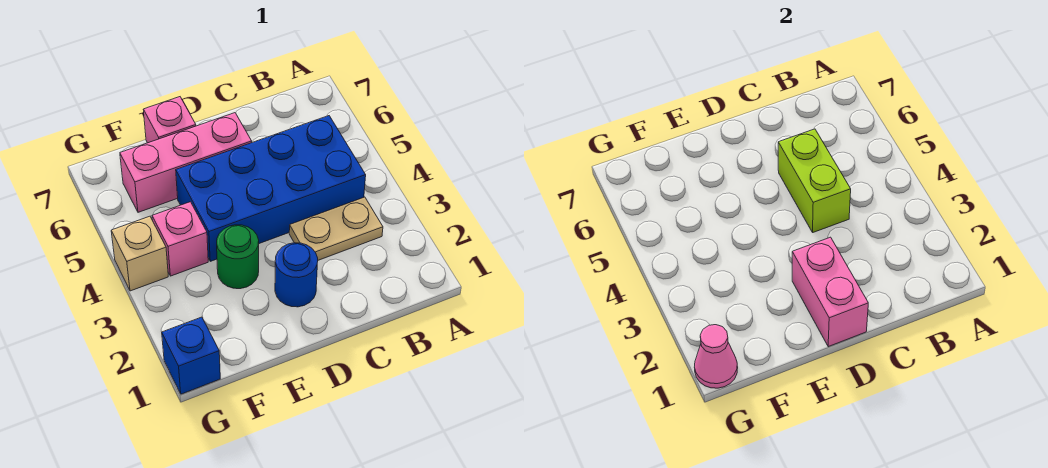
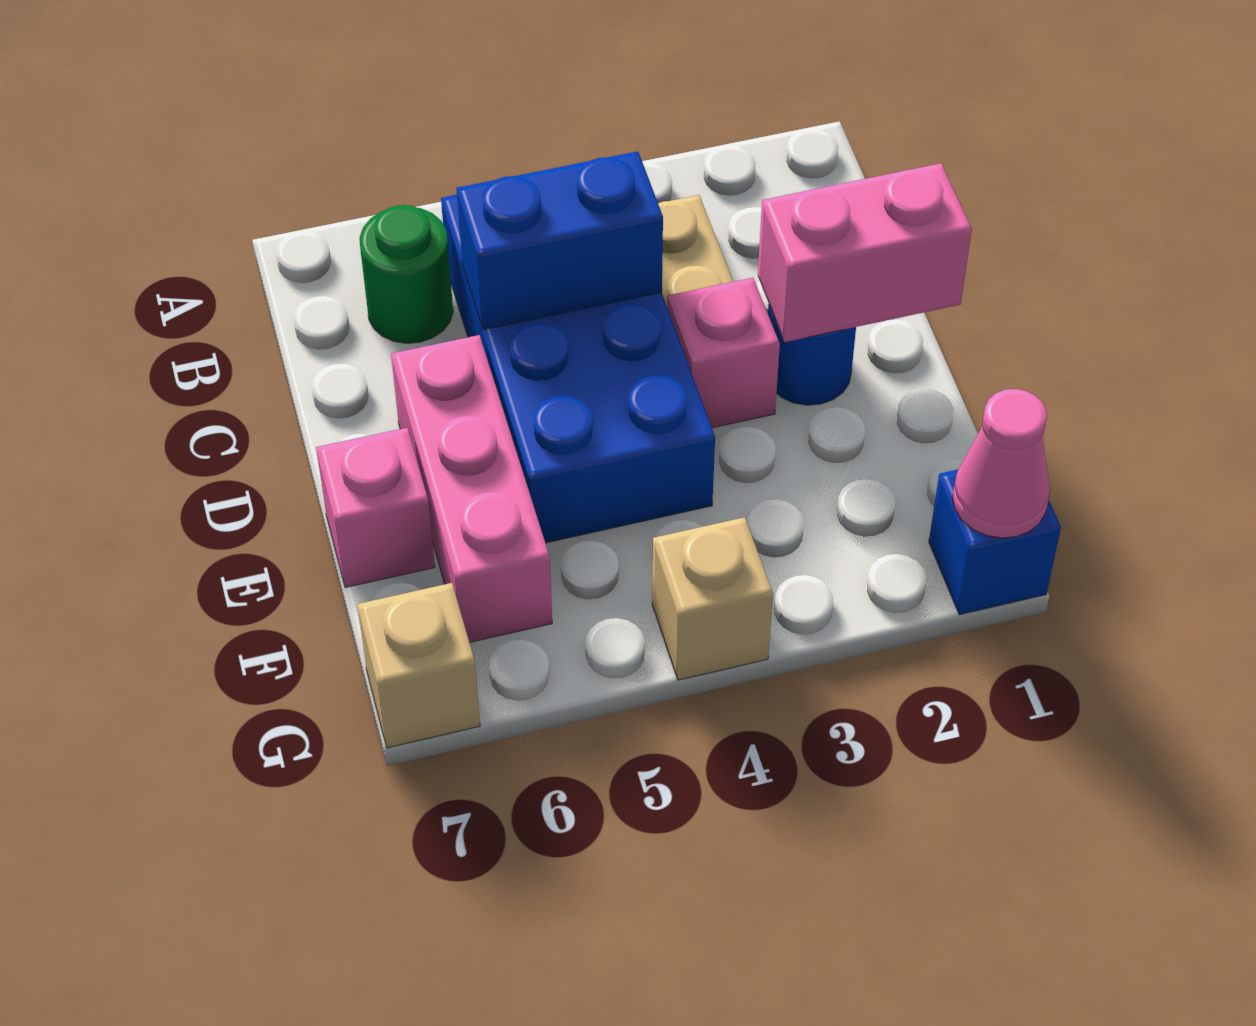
lime brick C4:C5 level 2 -> blue brick C4:C5 level 2
green round brick E3 level 1 -> green round brick B6 level 1
pink brick F4 level 1 -> pink brick D3 level 1
none -> tan brick G7 level 1

